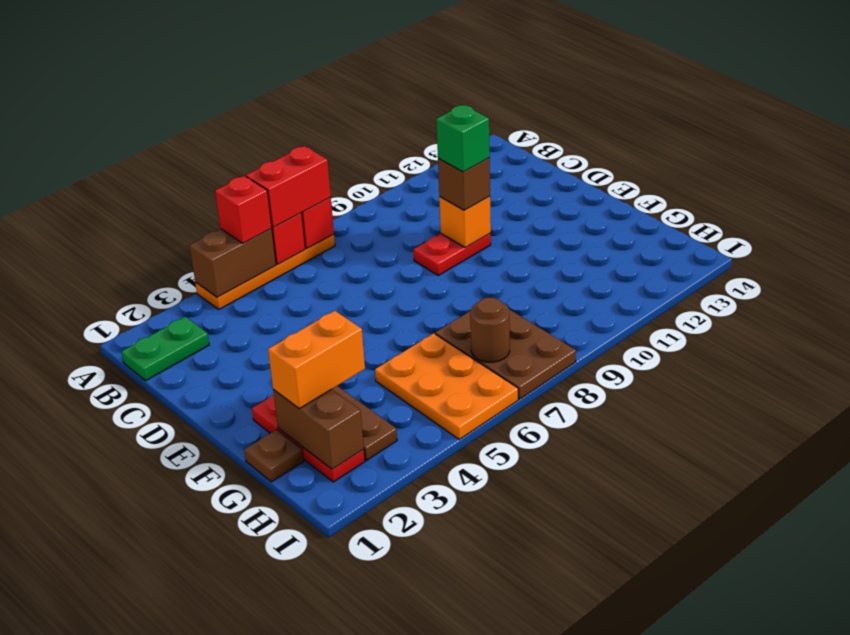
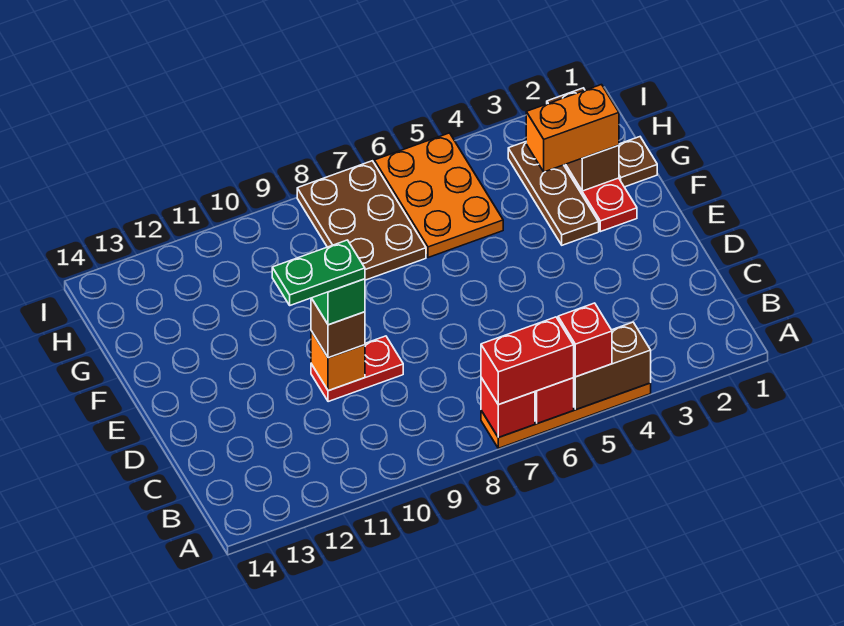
green plate B1:B2 level 1 -> green plate D10:D11 level 5
brown round brick H7 level 2 -> none

